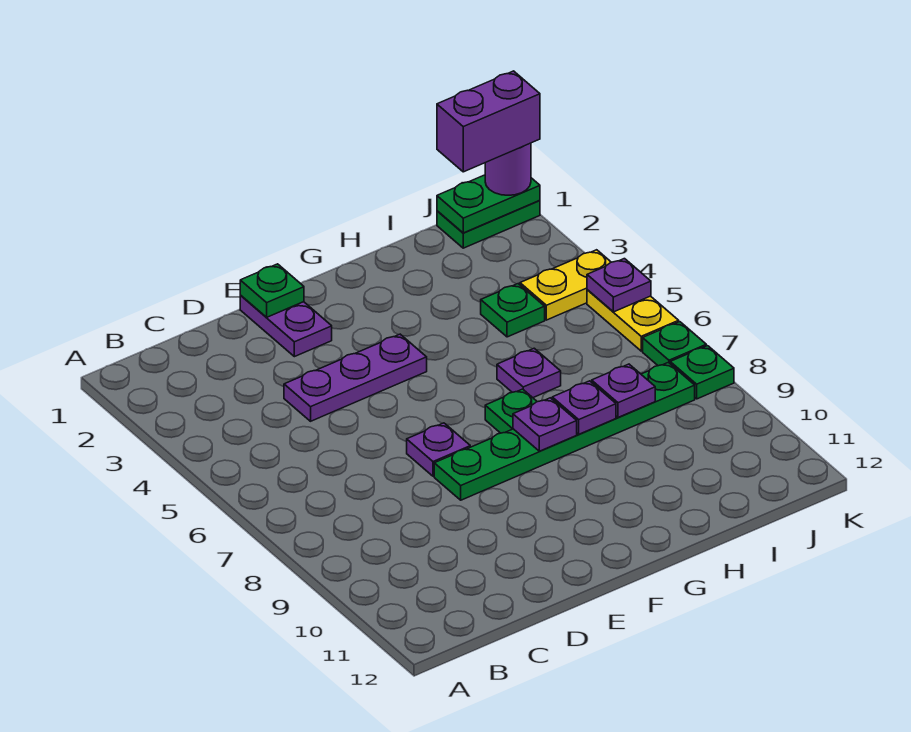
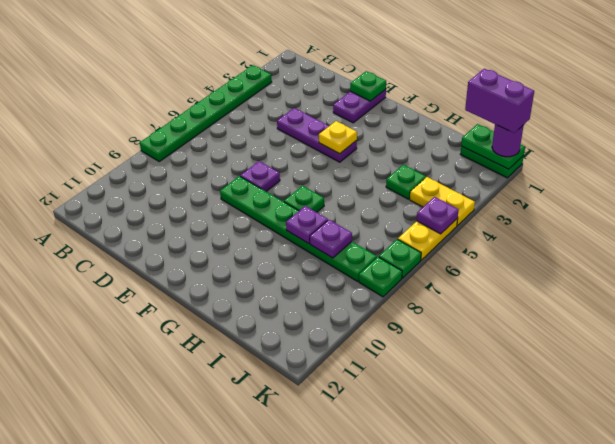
none -> green plate A3:A8 level 1
none -> yellow plate F4 level 2
purple plate G8 level 2 -> none
purple plate H6 level 1 -> none

